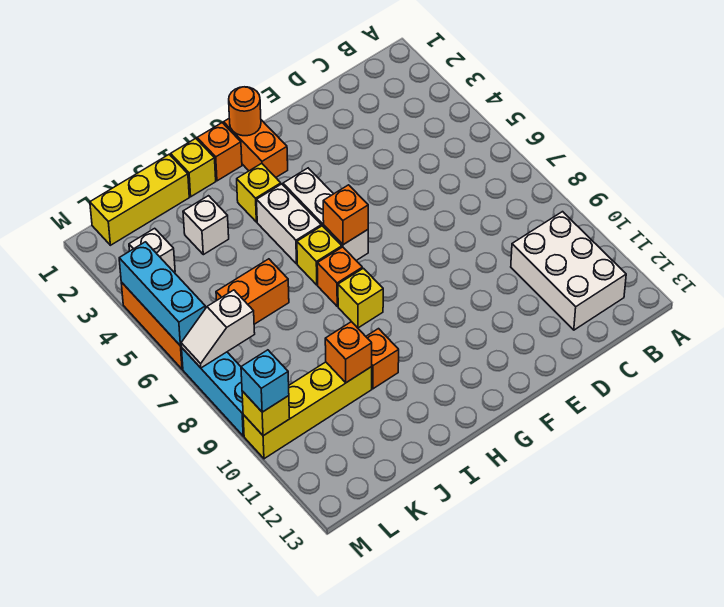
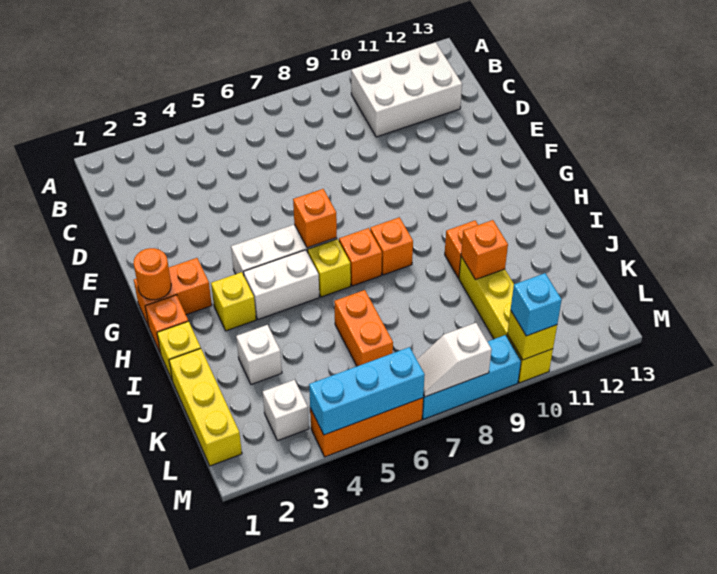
yellow brick H8 level 1 -> orange brick H8 level 1
white slope L7:M7 level 2 top L -> white slope M7:M8 level 2 top 8

